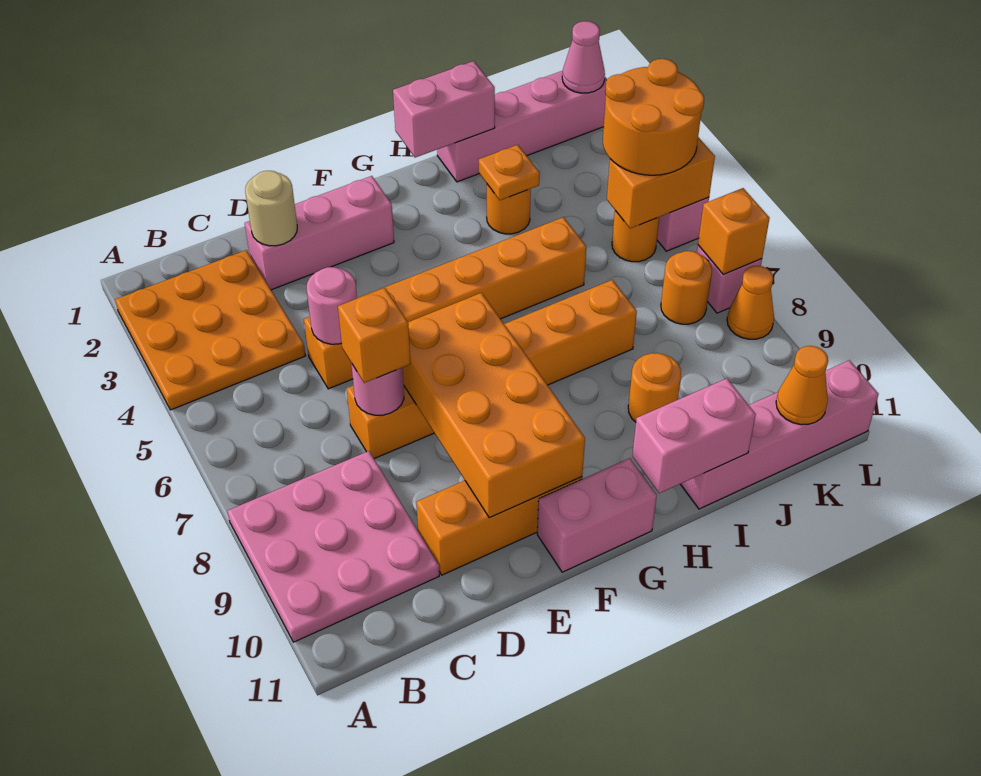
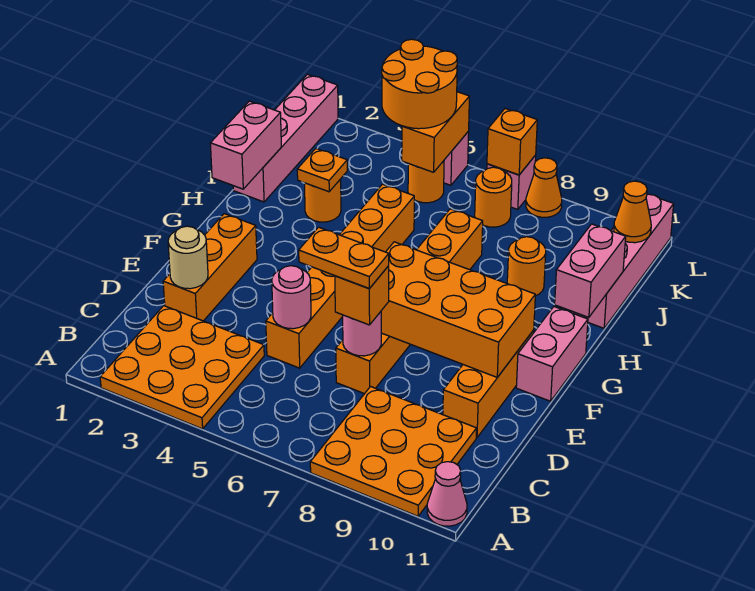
pink plate A8:C10 level 1 -> orange plate A8:C10 level 1
pink brick D2:F2 level 1 -> orange brick D2:F2 level 1
none -> orange plate D6:D7 level 4
pink cone L1 level 2 -> pink cone A11 level 1

